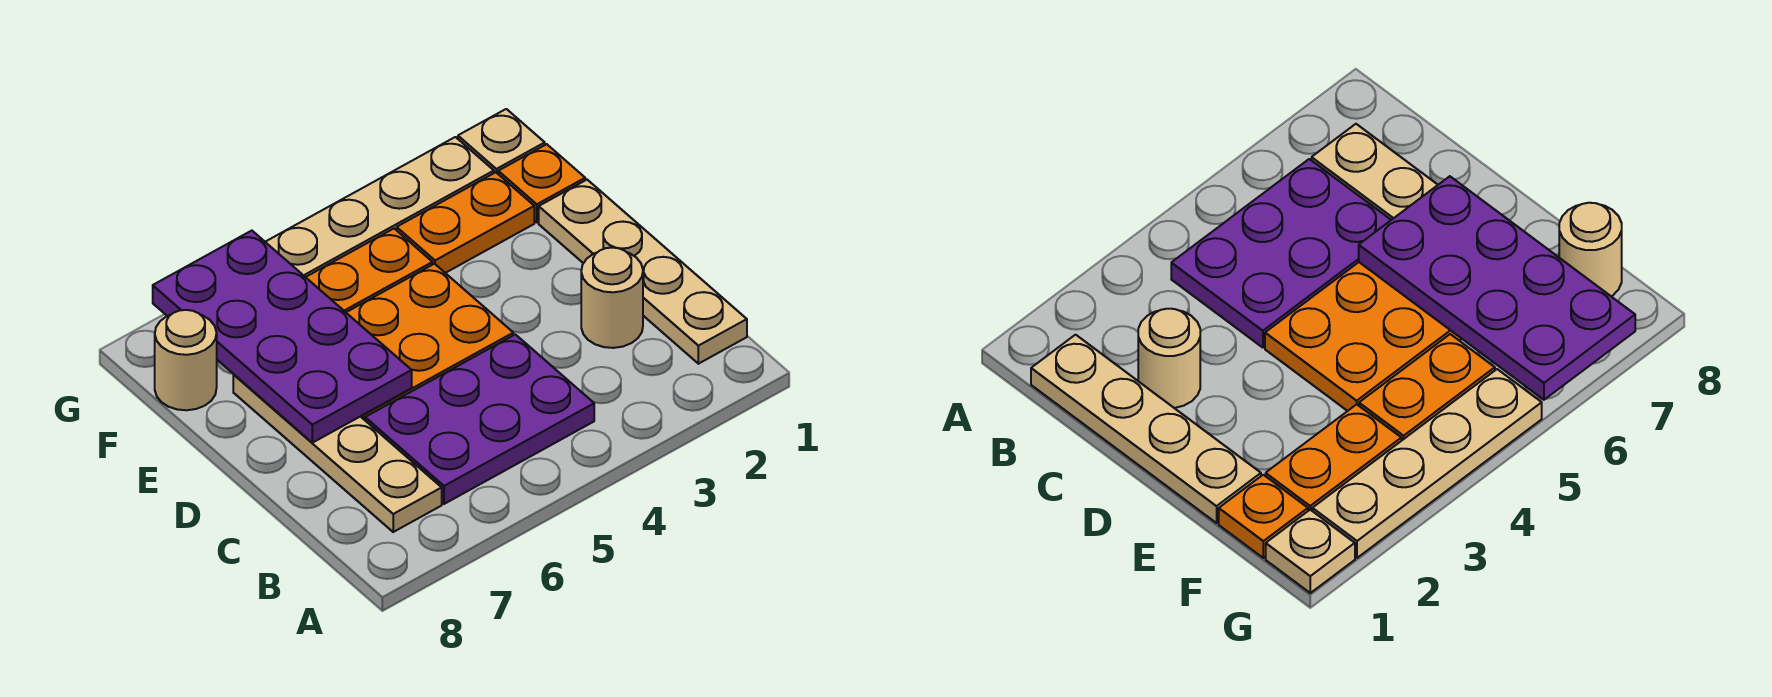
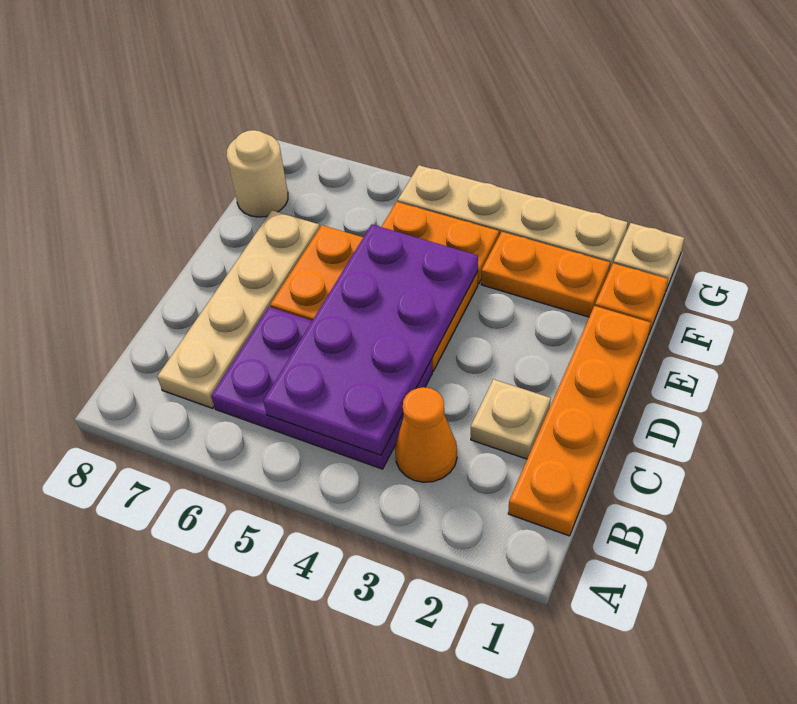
tan plate B1:E1 level 1 -> orange plate B1:E1 level 1
none -> orange cone B3 level 1
tan round brick C2 level 1 -> tan plate C2 level 1
purple plate D6:G7 level 2 -> purple plate B4:E5 level 2

